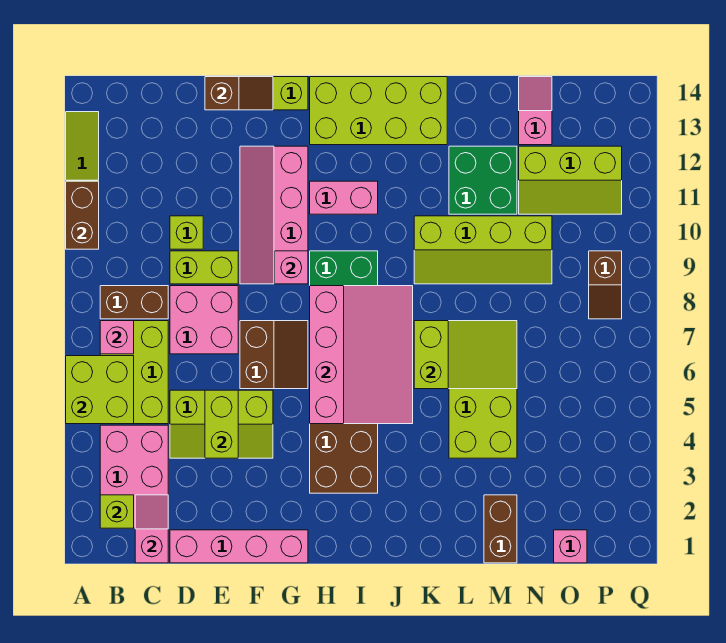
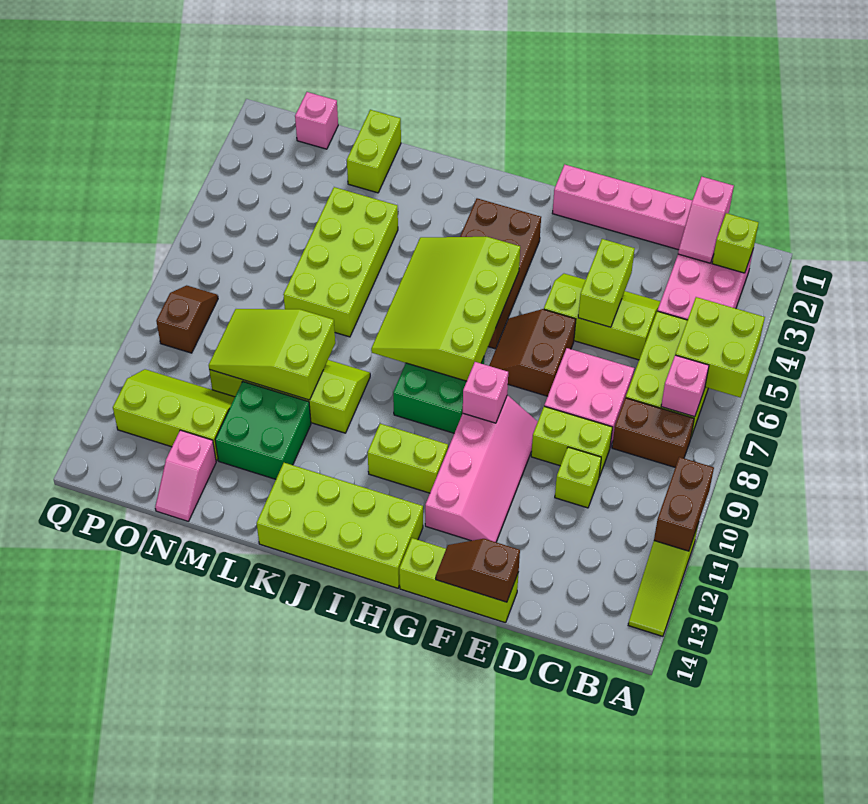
pink slope H5:J8 level 2 top H -> lime slope H5:J8 level 2 top H
pink brick H11:I11 level 1 -> lime brick H11:I11 level 1
lime slope K6:M7 level 2 top K -> lime slope L9:N10 level 2 top L
brown brick M1:M2 level 1 -> lime brick M1:M2 level 1

